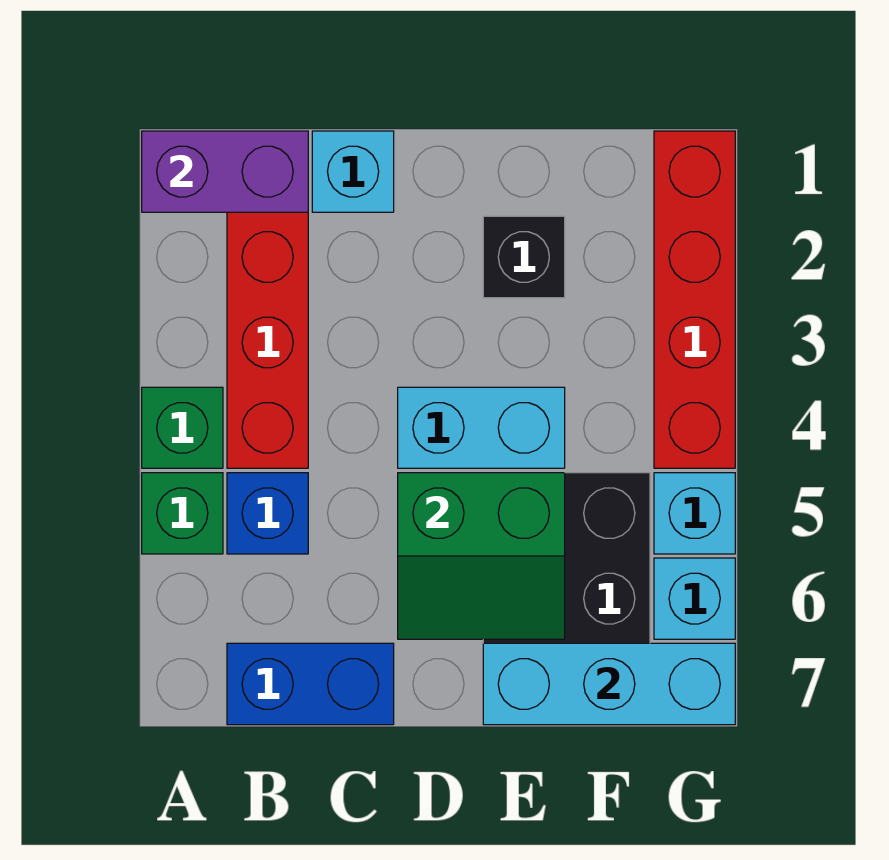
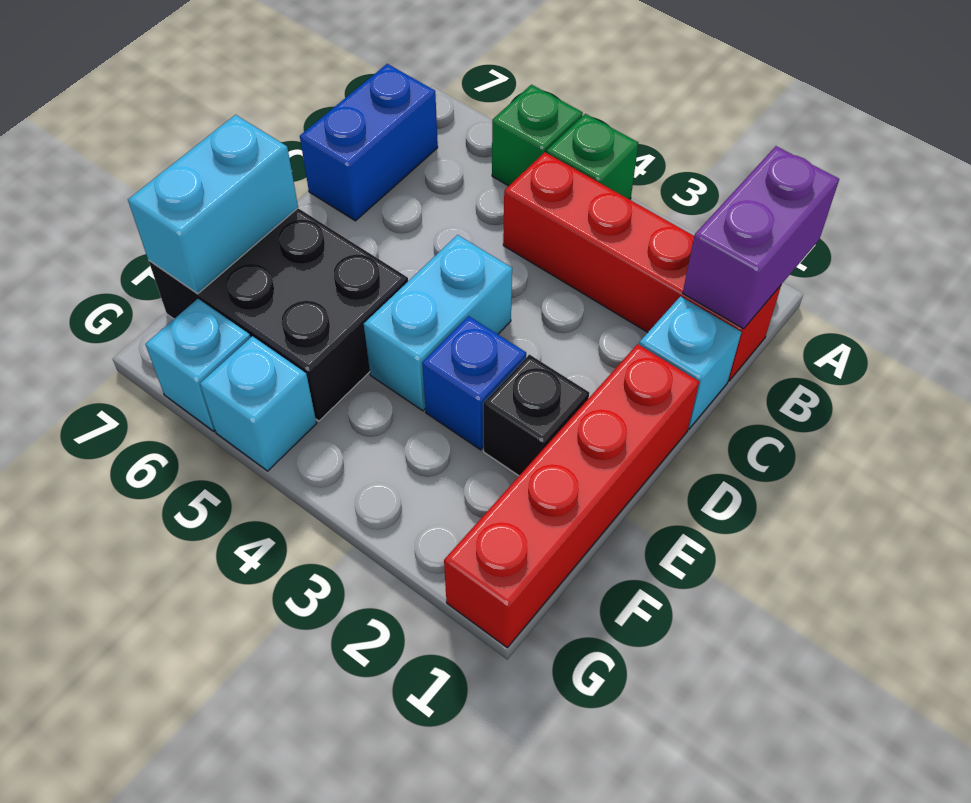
blue brick B5 level 1 -> blue brick E3 level 1
green slope D5:E6 level 2 top 5 -> none
cyan brick E7:G7 level 2 -> cyan brick E7:F7 level 2
red brick G1:G4 level 1 -> red brick D1:G1 level 1

